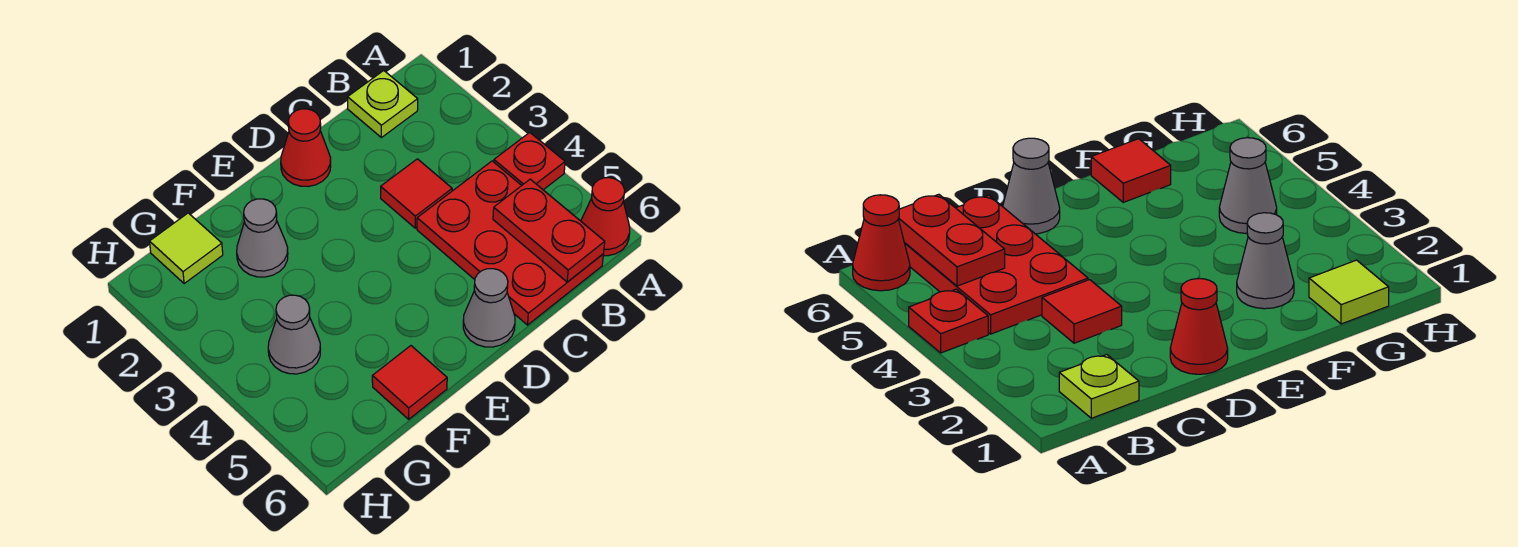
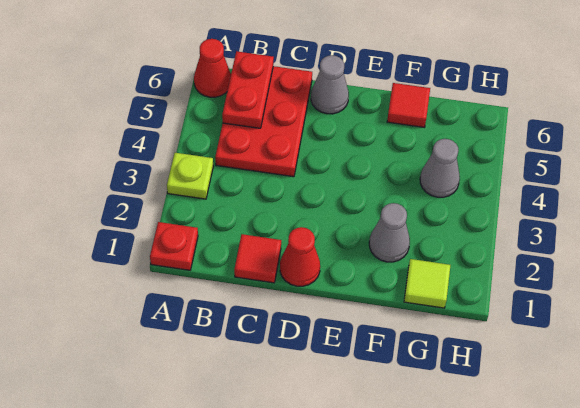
red plate A4 level 1 -> red plate A1 level 1
lime plate B1 level 1 -> lime plate A3 level 1
red tile C3 level 1 -> red tile C1 level 1

